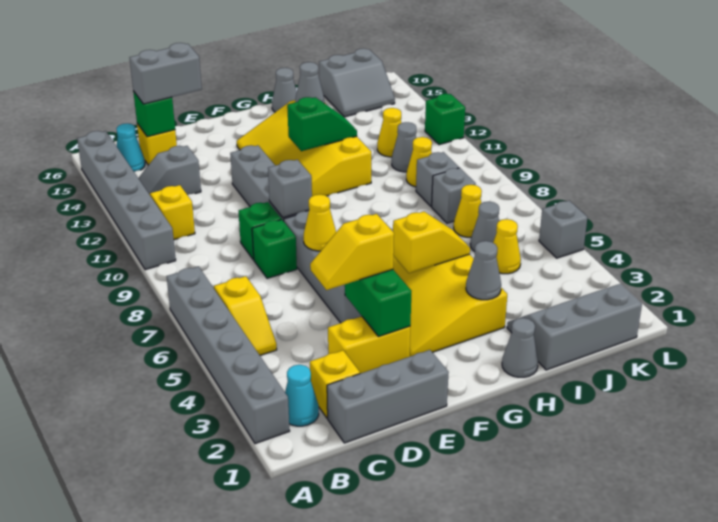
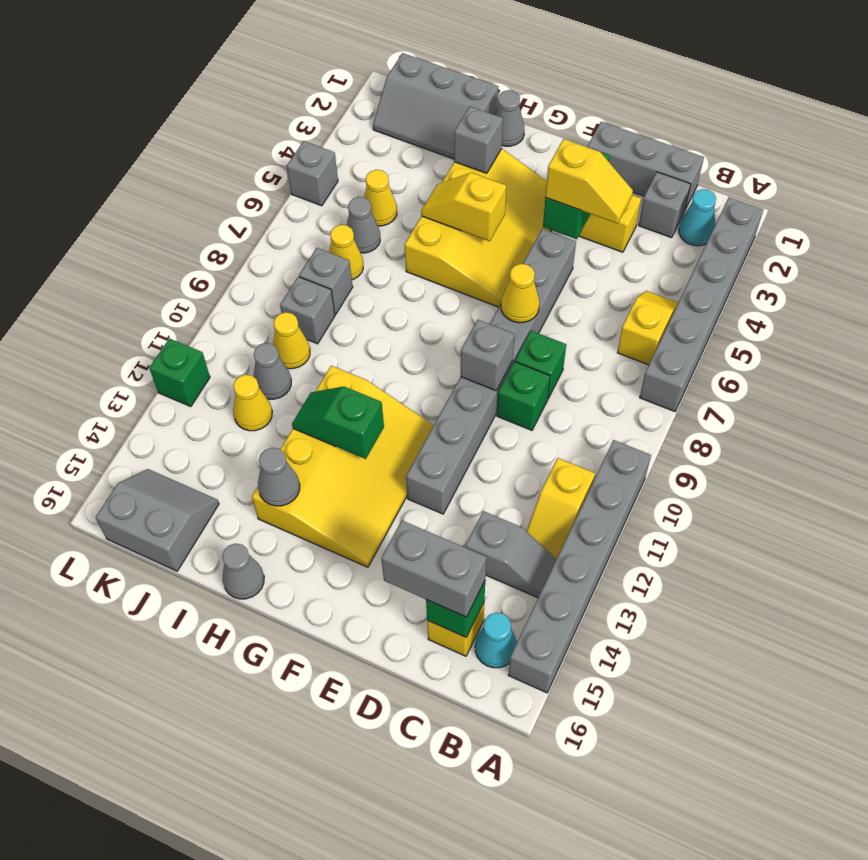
yellow brick C2 level 1 -> grey brick C2 level 1
grey cone H3 level 2 -> grey brick H3 level 2

